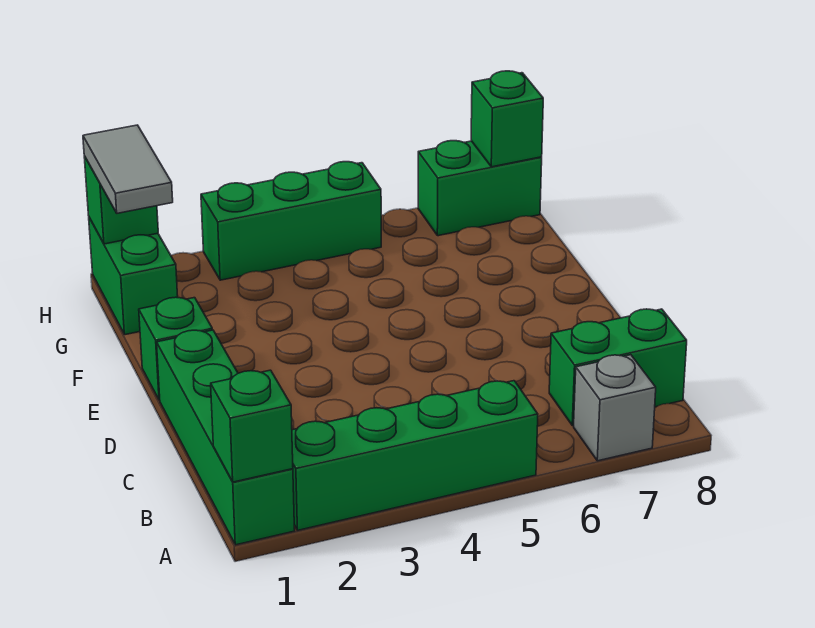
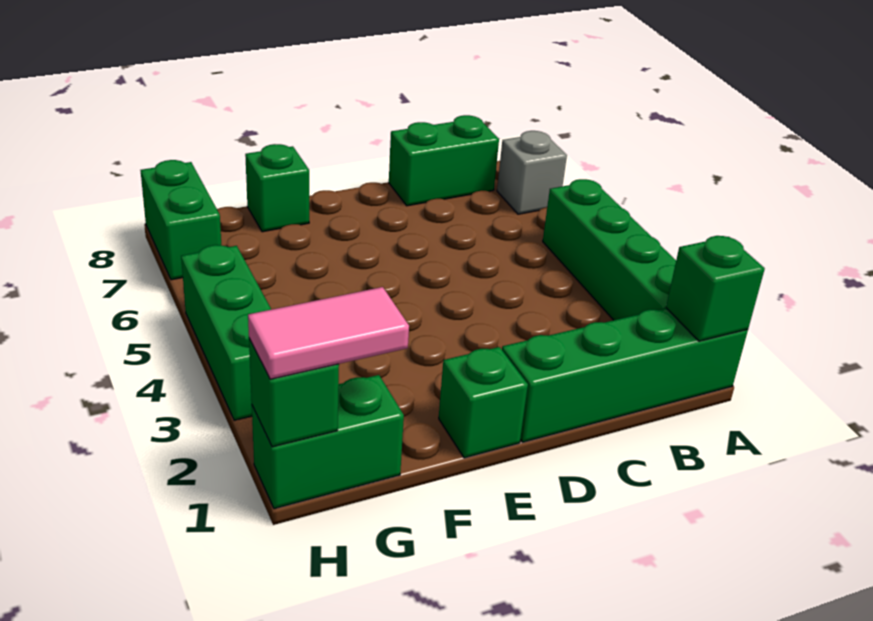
green brick B7:B8 level 1 -> green brick B8:C8 level 1
grey tile G1:H1 level 3 -> pink tile G1:H1 level 3
green brick H8 level 2 -> green brick F8 level 1

